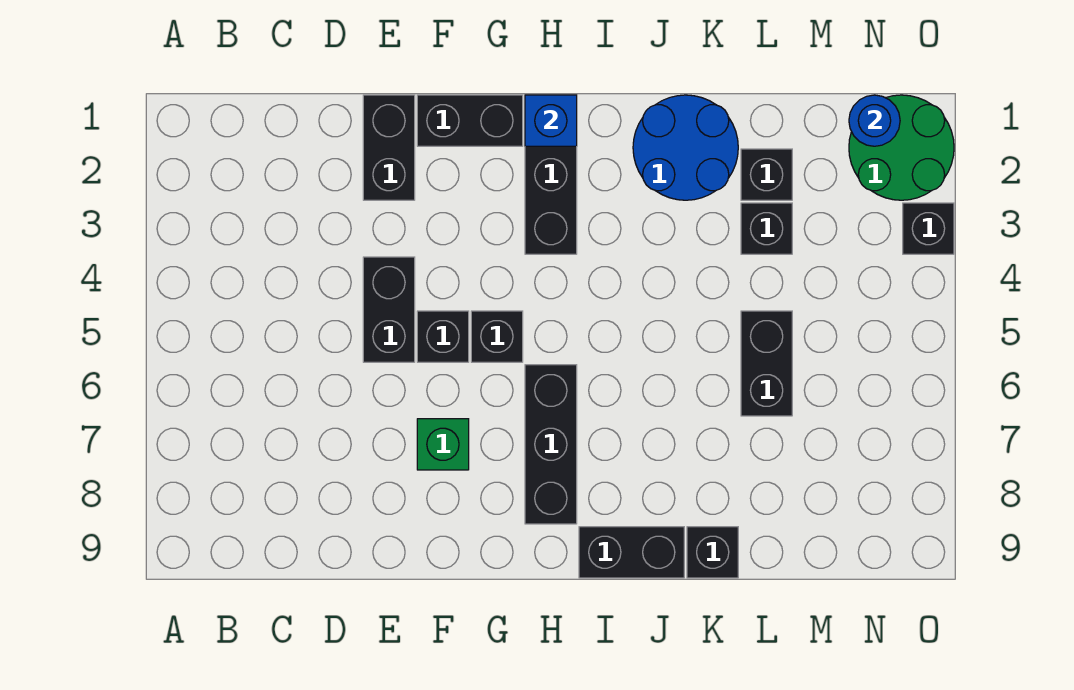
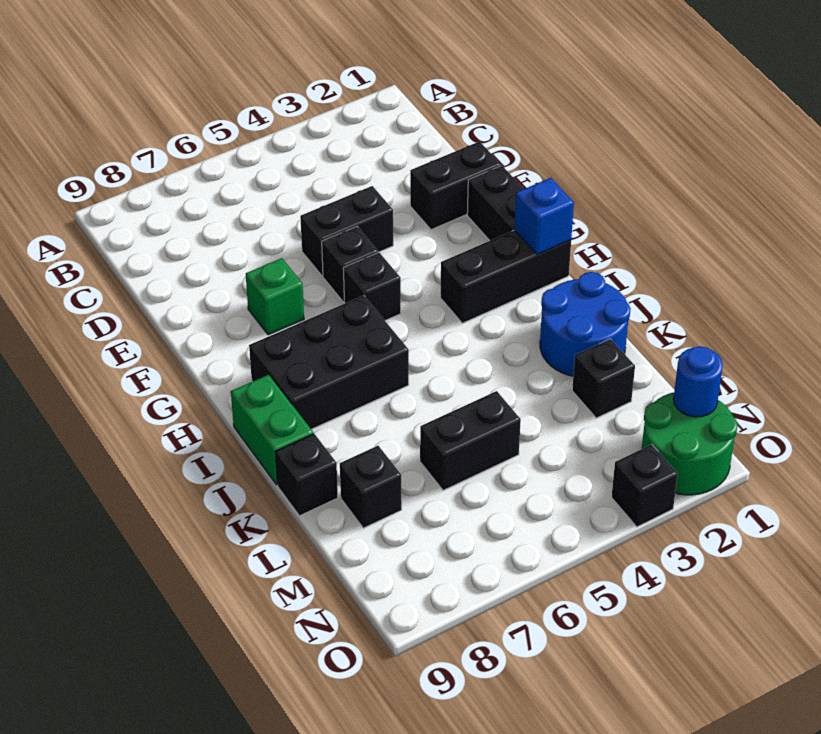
black brick H6:H8 level 1 -> black brick H6:I8 level 1
black brick I9:J9 level 1 -> green brick I9:J9 level 1
black brick L3 level 1 -> black brick L8 level 1

